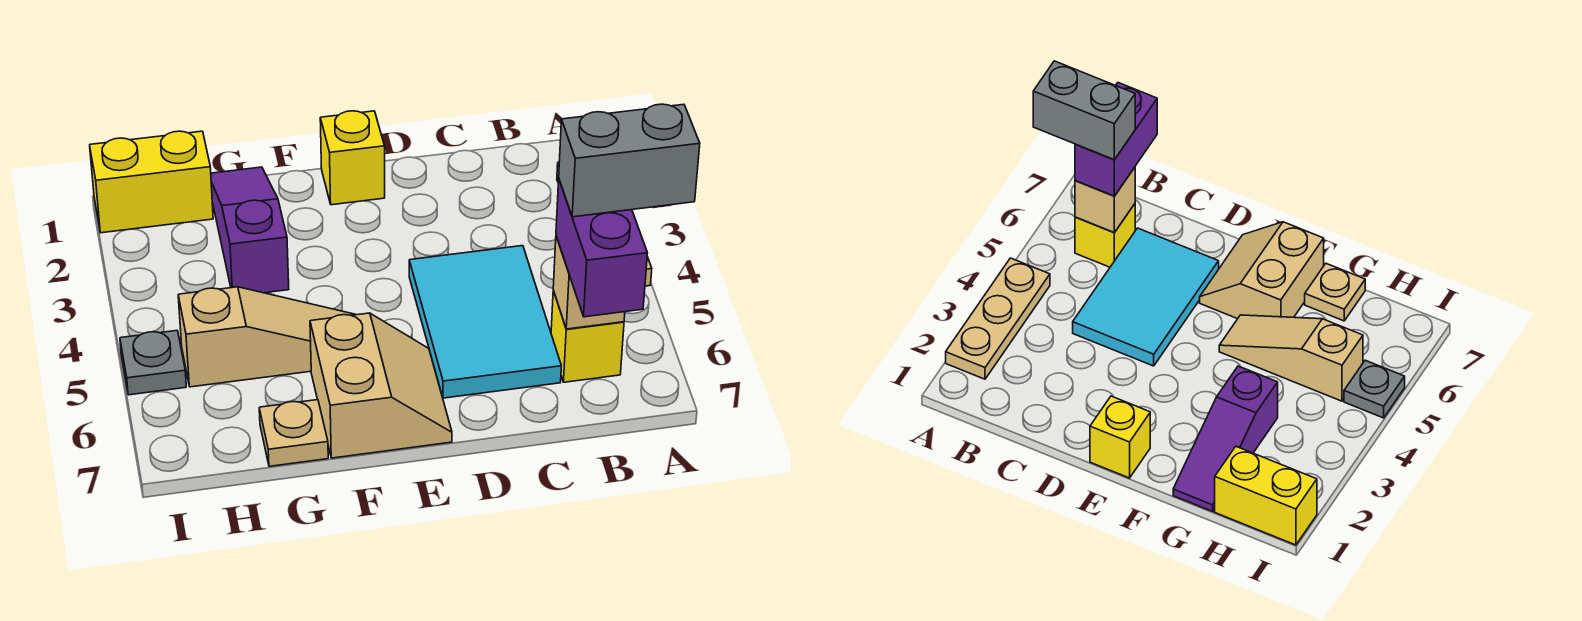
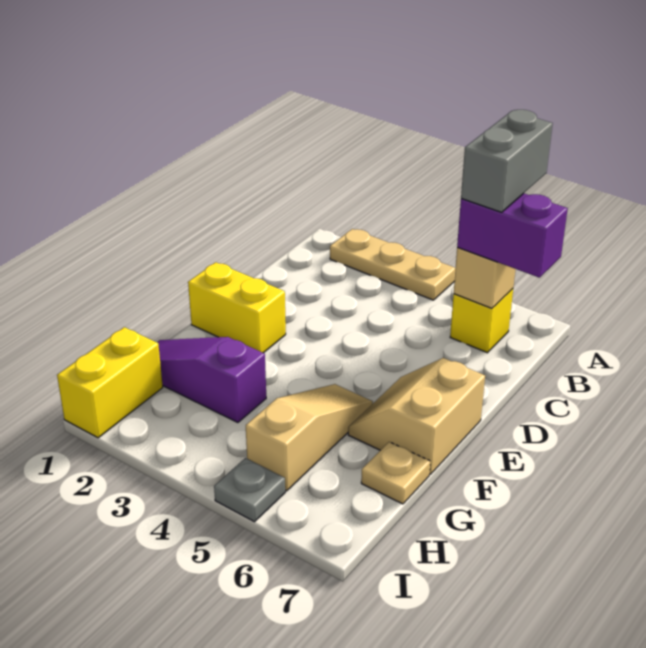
cyan tile C4:D6 level 1 -> none
yellow brick E1 level 1 -> yellow brick E1:E2 level 1
tan slope E6:F7 level 1 top F -> tan slope E6:F7 level 1 top 7

